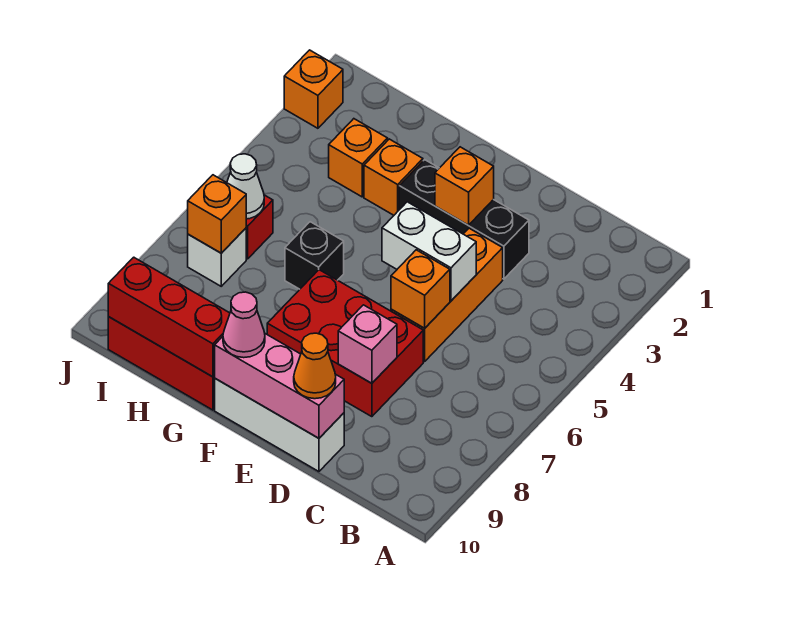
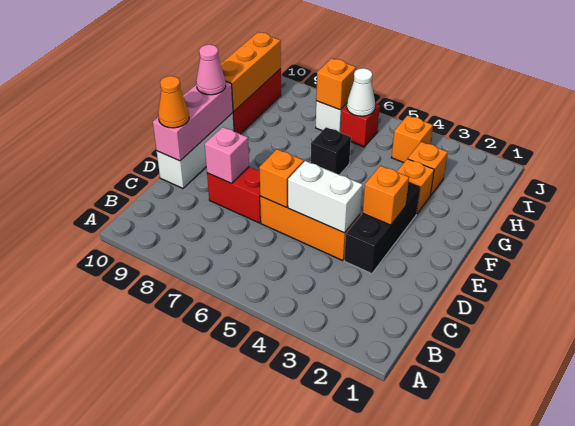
white brick D5:E5 level 2 -> white brick D4:D5 level 2
red brick D7:F8 level 1 -> red brick D7:D8 level 1
red brick G10:I10 level 2 -> orange brick G10:I10 level 2
orange brick J2 level 1 -> orange brick I4 level 1

